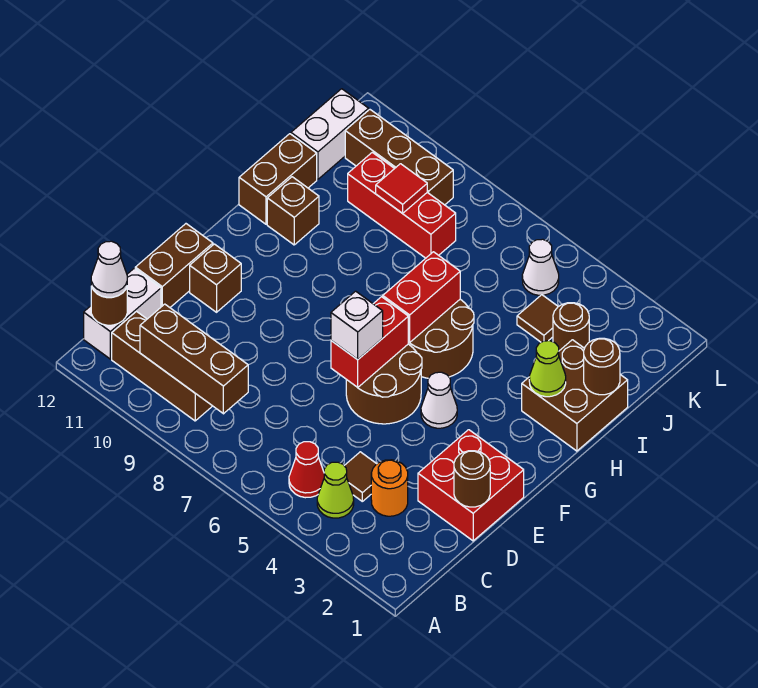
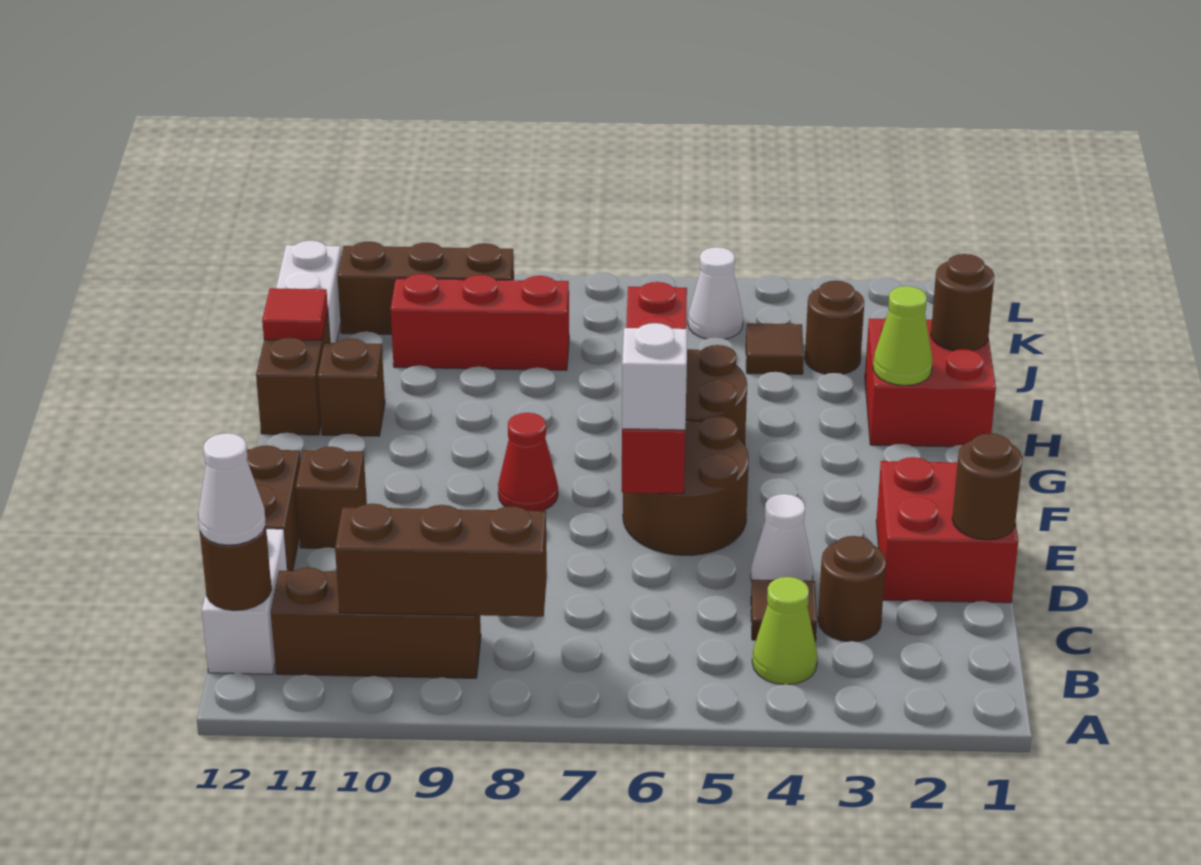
red cone B5 level 1 -> red cone F8 level 1
orange round brick C3 level 1 -> brown round brick C3 level 1
white cone F4 level 1 -> white cone D4 level 1
brown brick H1:I2 level 1 -> red brick H1:I2 level 1
red tile J9 level 2 -> red tile I12 level 2

